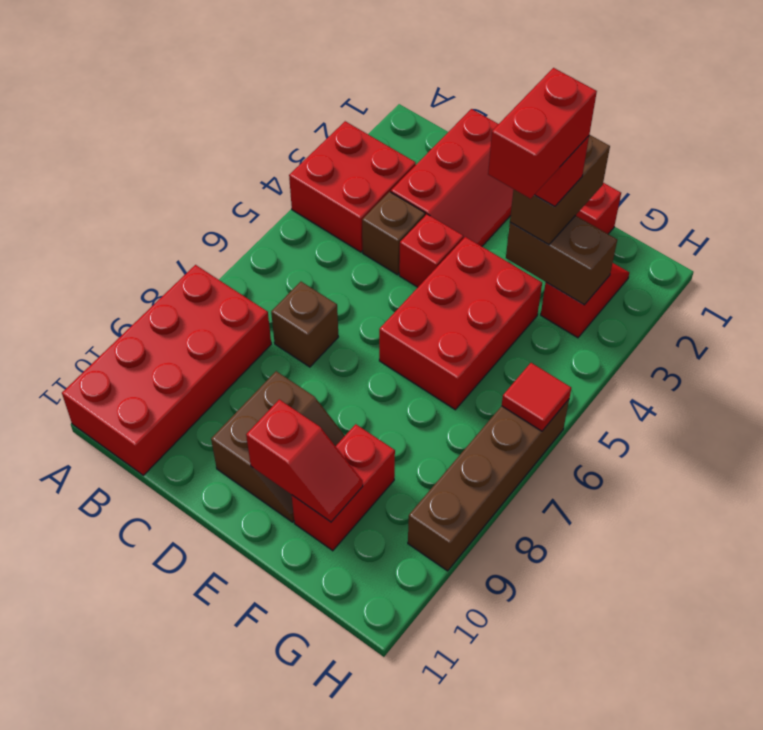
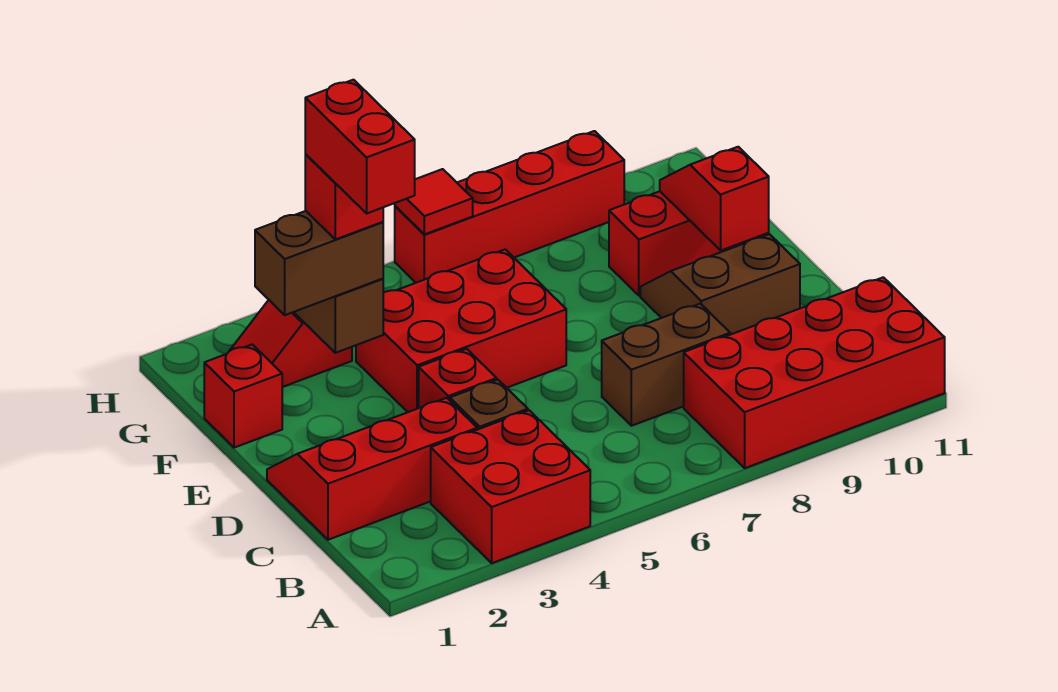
brown brick C7 level 1 -> brown brick C7:C8 level 1
red brick F3:F4 level 5 -> red brick E3:F3 level 5
brown brick H6:H9 level 1 -> red brick H6:H9 level 1

